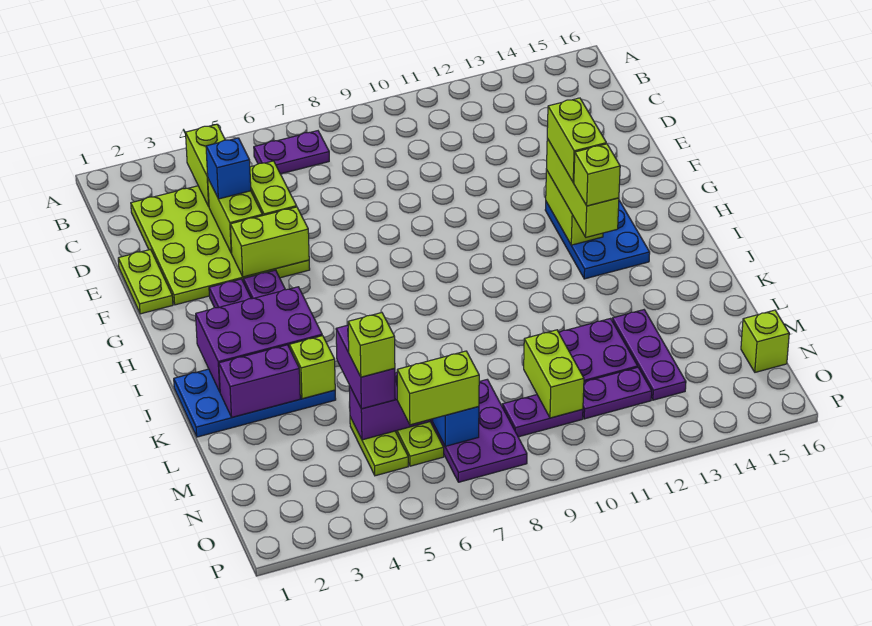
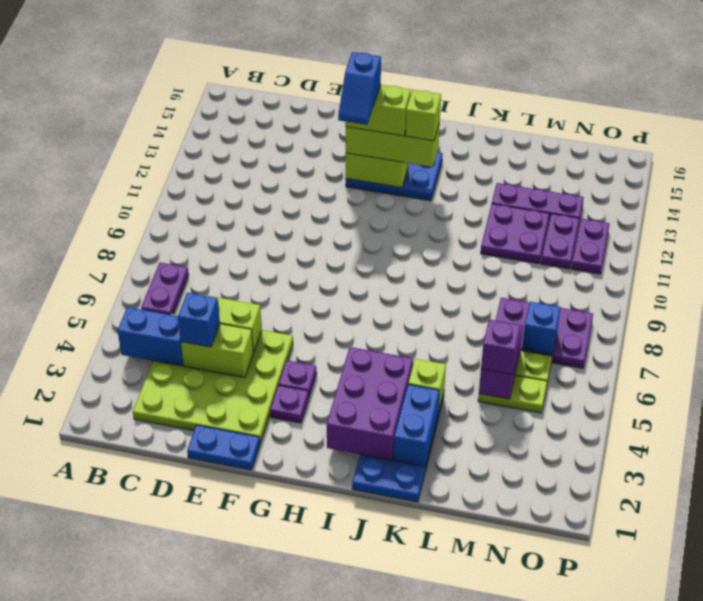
lime brick B4:C4 level 2 -> blue brick B4:C4 level 2
lime plate E1:F1 level 1 -> blue plate E1:F1 level 1
lime brick F4:F5 level 2 -> none
none -> blue slope G12:G13 level 5 top 13
purple brick K2:K3 level 2 -> blue brick K2:K3 level 2
purple brick L5:M5 level 3 -> purple brick M5 level 3
lime brick M5 level 4 -> none
lime brick M10:N10 level 2 -> none
lime brick N6:N7 level 3 -> none
purple plate N9:N10 level 1 -> purple plate O11:O12 level 1
lime brick N16 level 1 -> none

